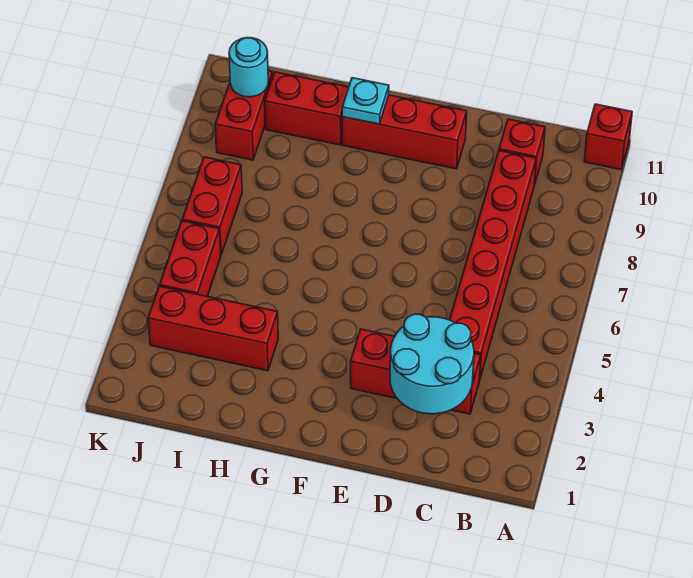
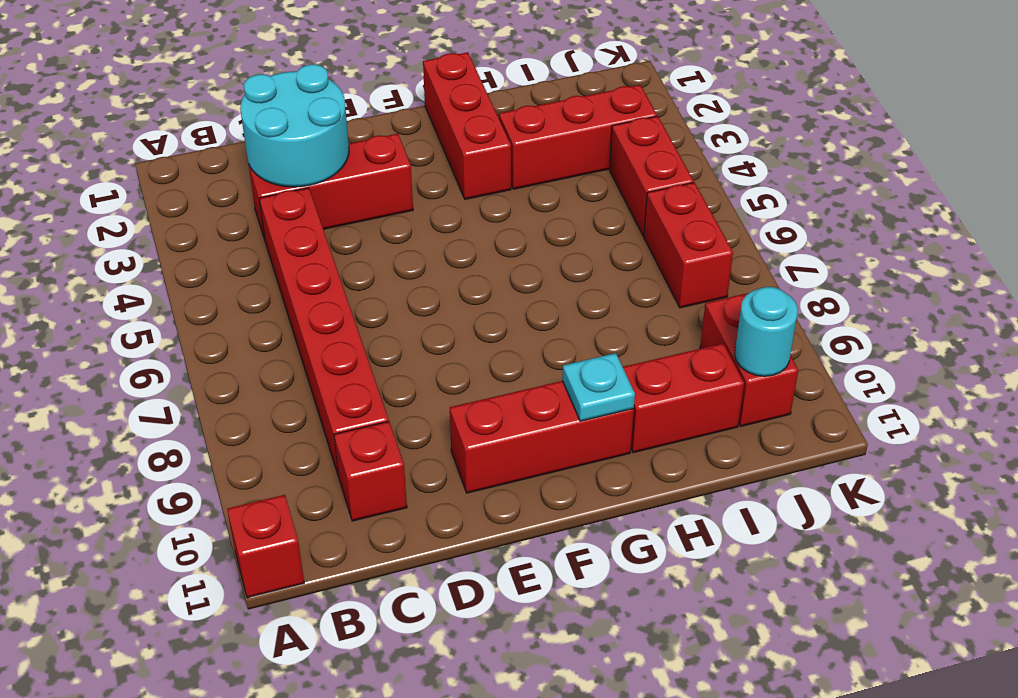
none -> red brick G1:G3 level 1

